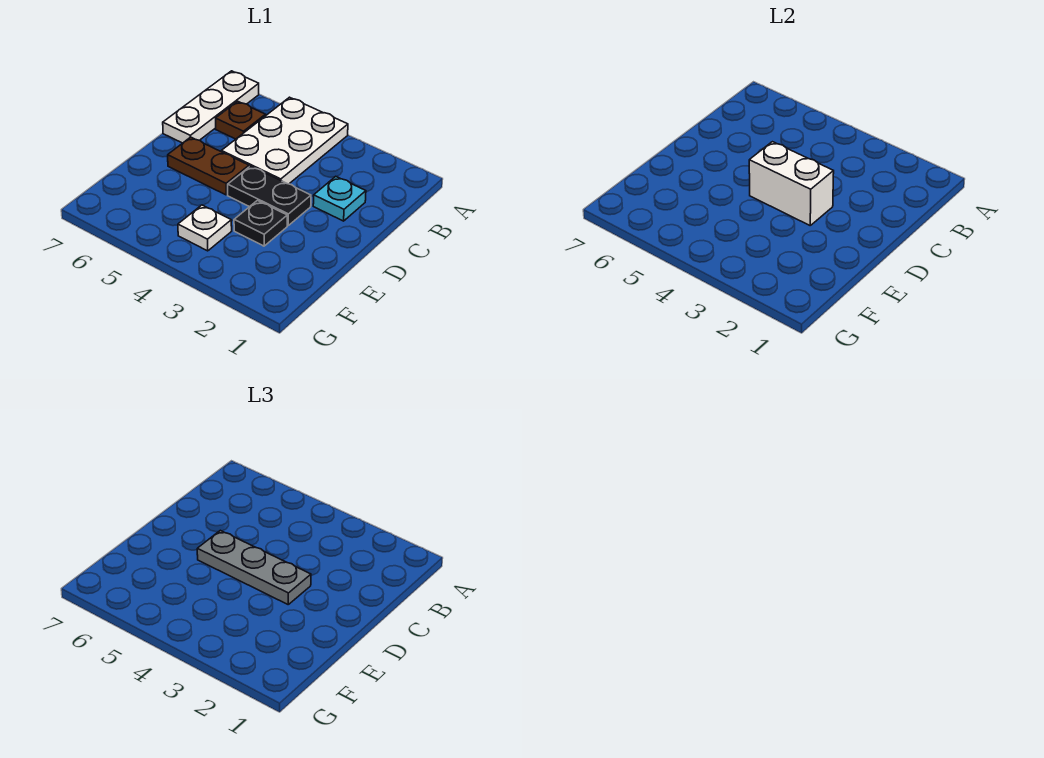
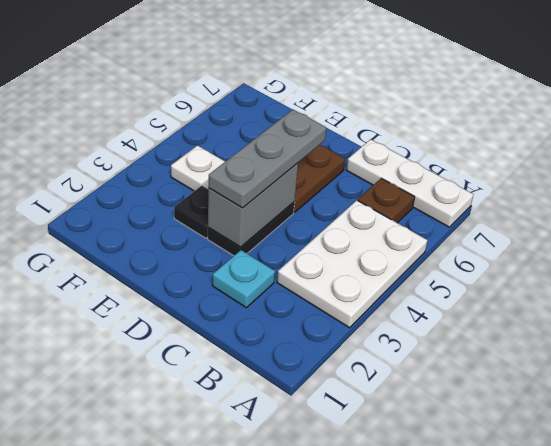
white plate A4:C5 level 1 -> white plate A3:B5 level 1
white brick D3:D4 level 2 -> grey brick D3:D4 level 2

